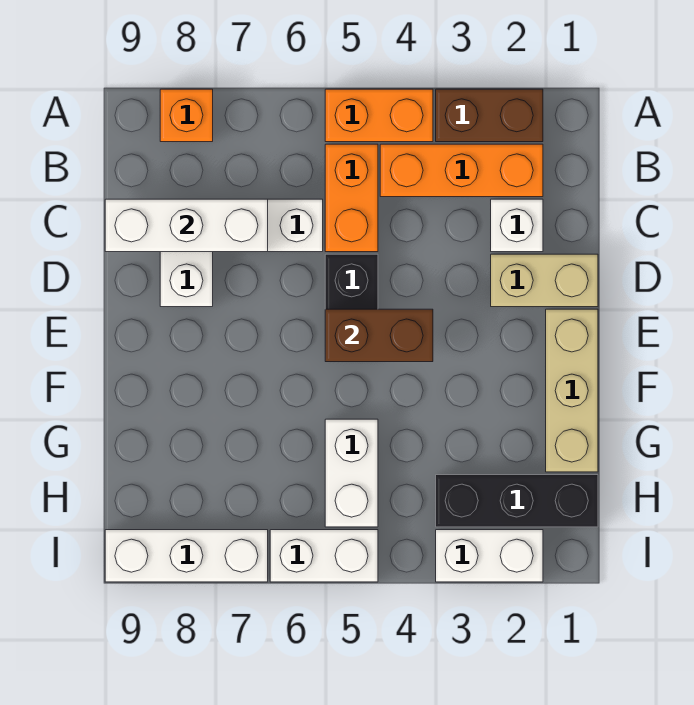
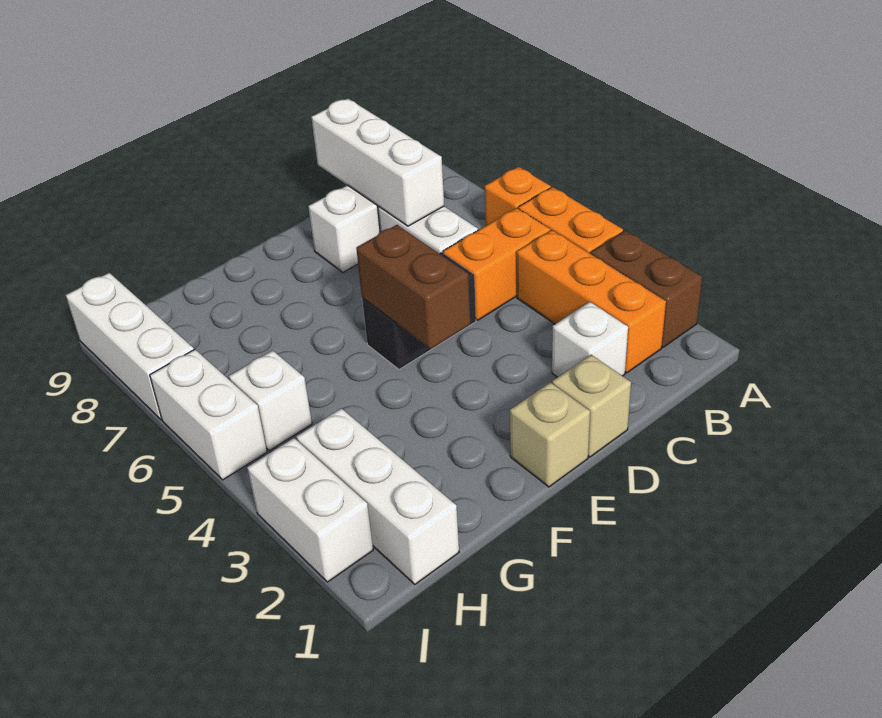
orange brick A8 level 1 -> orange brick A6 level 1
tan brick D1:D2 level 1 -> tan brick D1 level 1
tan brick E1:G1 level 1 -> tan brick E1 level 1
white brick G5:H5 level 1 -> white brick H5 level 1
black brick H1:H3 level 1 -> white brick H1:H3 level 1

